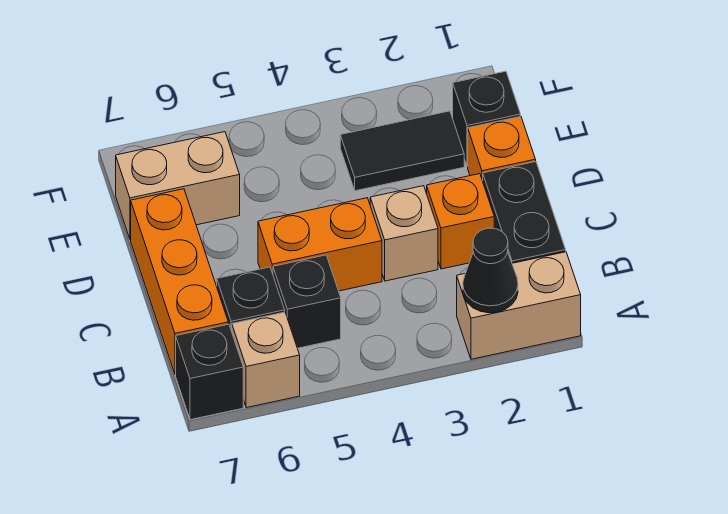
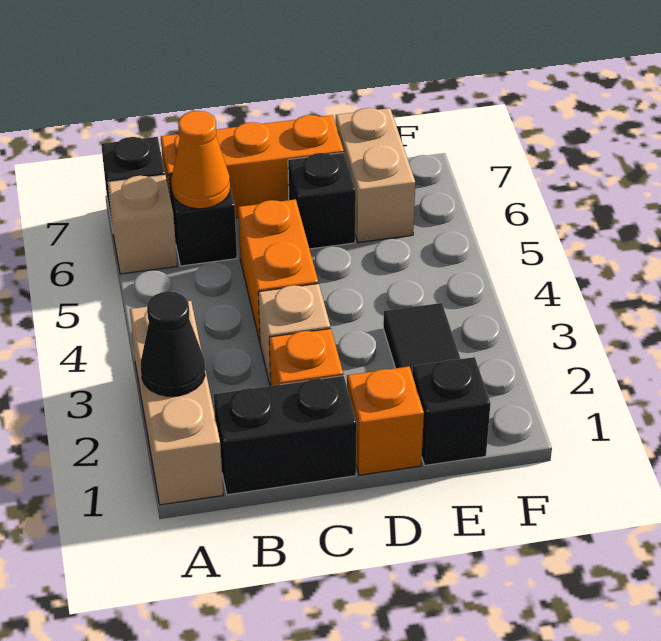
tan brick A1:A2 level 1 -> tan brick A1:A3 level 1
black brick B5 level 1 -> black brick D6 level 1
none -> orange cone B6 level 2

